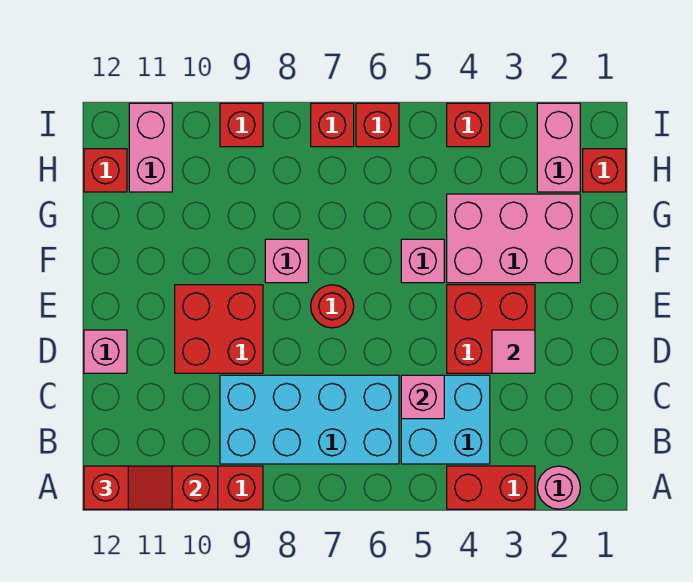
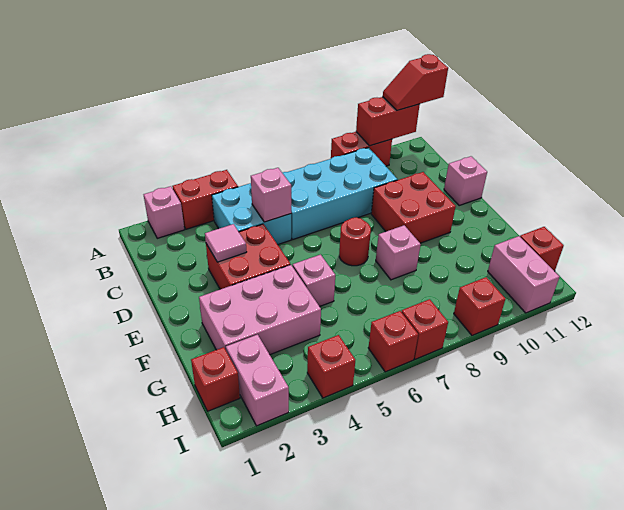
pink round brick A2 level 1 -> pink brick A2 level 1

